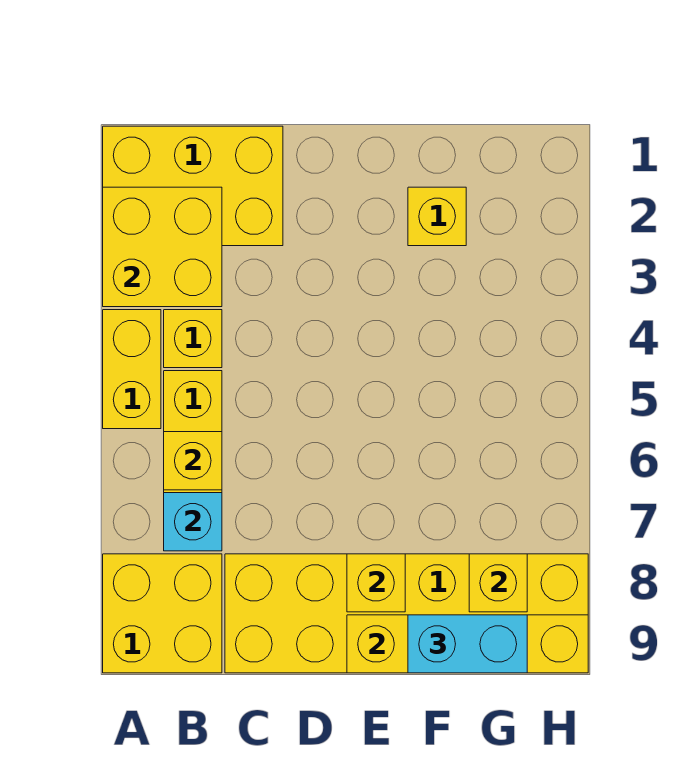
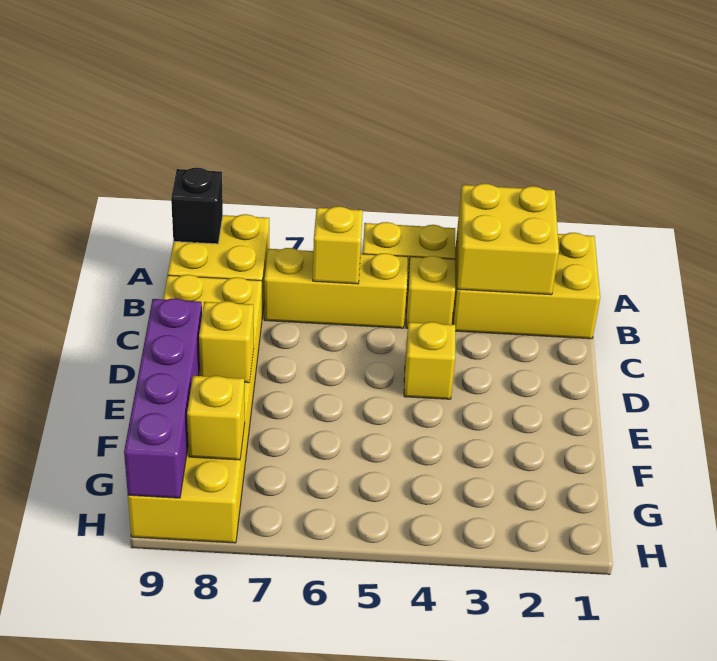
yellow brick A1:C2 level 1 -> yellow brick A1:B3 level 1
none -> black brick A9 level 2
cyan brick B7 level 2 -> none
yellow brick E9:H9 level 2 -> purple brick E9:H9 level 2
yellow brick F2 level 1 -> yellow brick D4 level 1
cyan brick F9:G9 level 3 -> none

